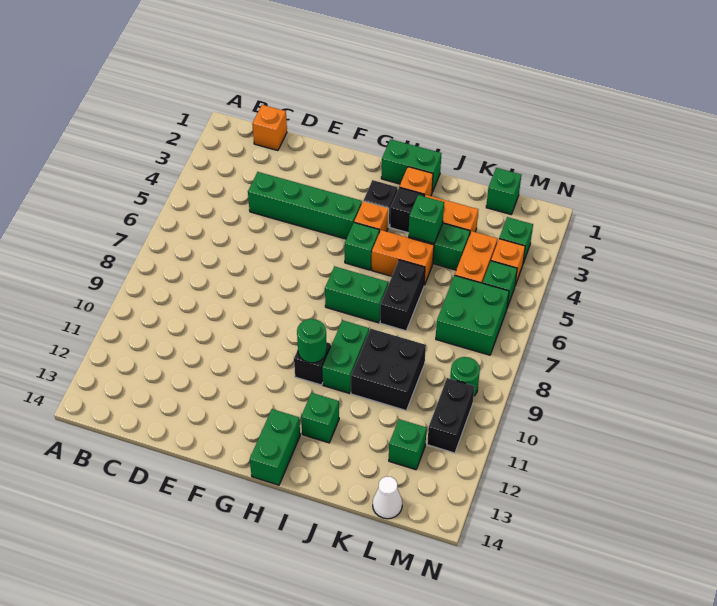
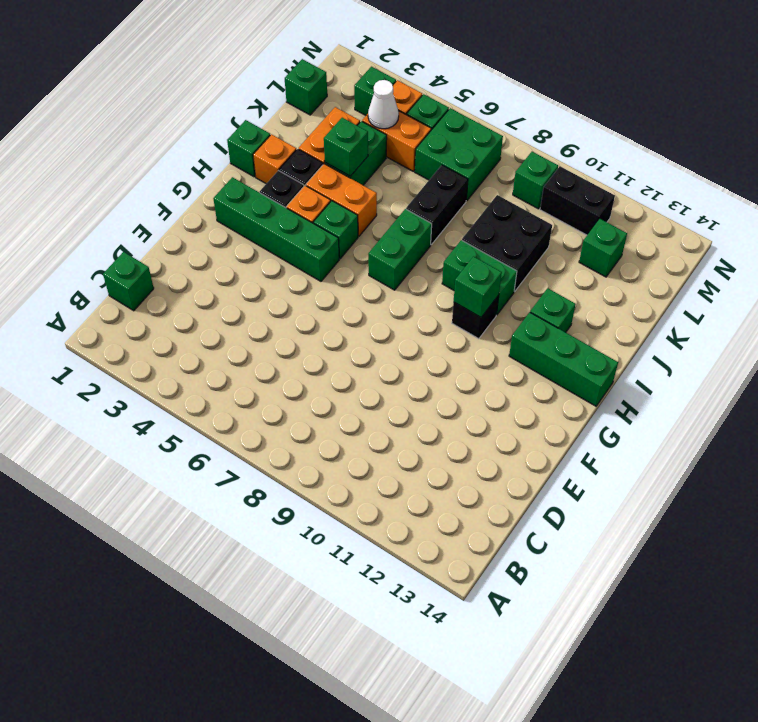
orange brick C1 level 1 -> green brick C1 level 1
green brick D4:G4 level 1 -> green brick G2:G5 level 1
green brick H1:I1 level 1 -> green brick I1 level 1
green round brick H10 level 2 -> green brick H10 level 2
green brick H13:H14 level 1 -> green brick H12:H14 level 1
orange brick I5:J5 level 1 -> orange brick I4:I5 level 1
black brick J6:J7 level 1 -> black brick J7:K7 level 1
white cone L14 level 1 -> white cone L4 level 2
green round brick M9 level 1 -> green brick M9 level 1

